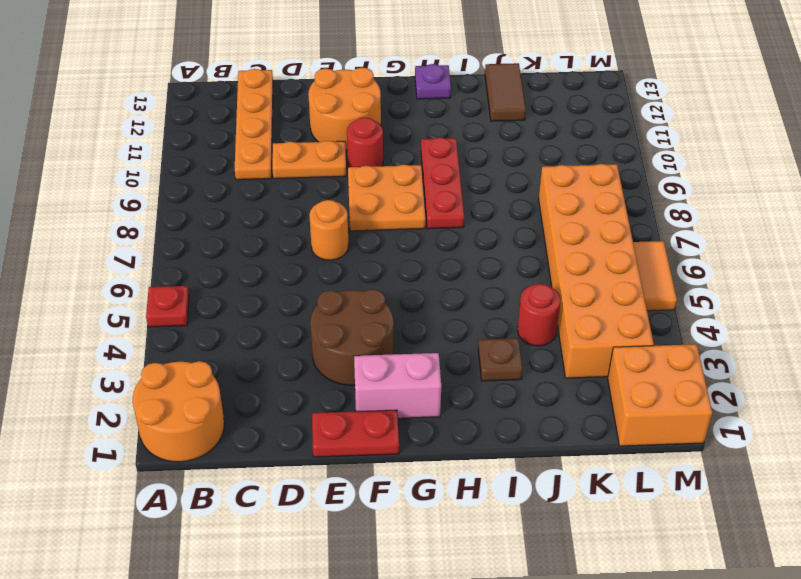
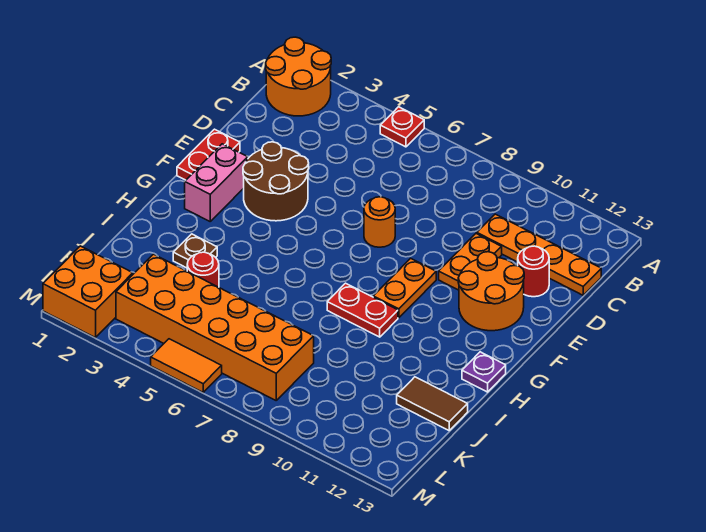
orange plate F8:G9 level 1 -> orange plate F9:G9 level 1
red round brick F10 level 1 -> red round brick D12 level 1
red plate H8:H10 level 1 -> red plate H8:H9 level 1

